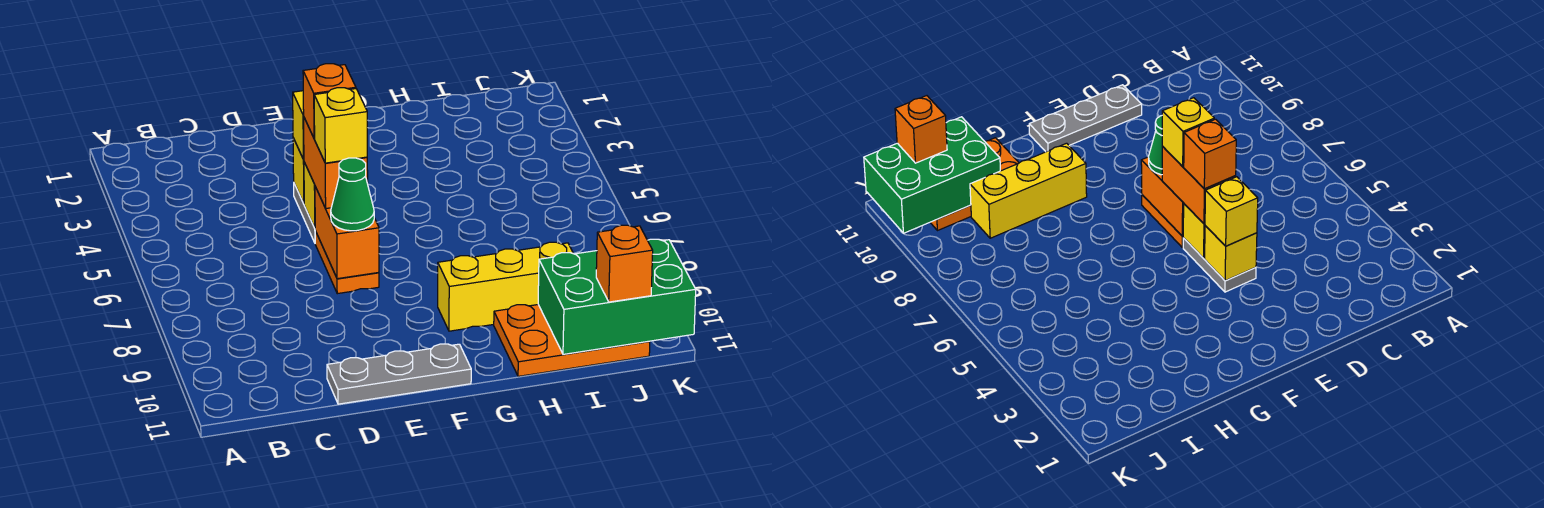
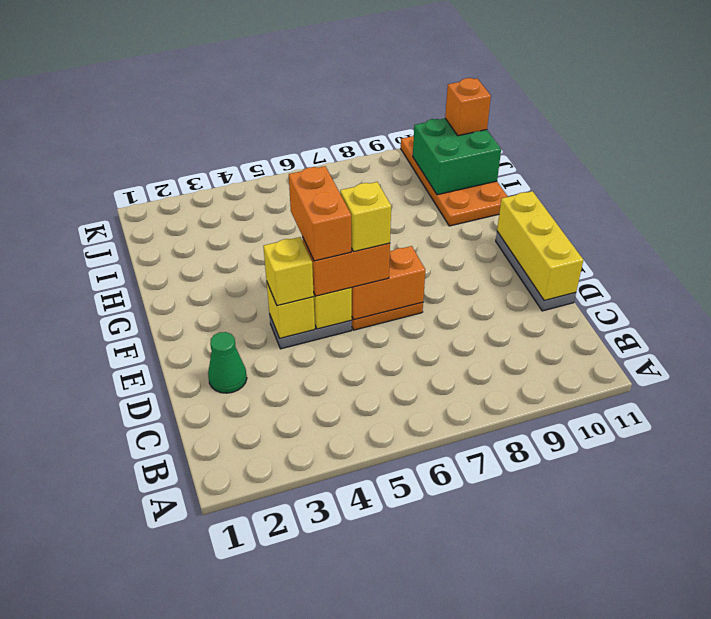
orange brick E5 level 4 -> orange brick E5:F5 level 4
green cone E7 level 3 -> green cone D2 level 1
yellow brick G9:I9 level 1 -> yellow brick D11:F11 level 2
orange plate H10:J11 level 1 -> orange plate H10:K11 level 1
green brick I10:K11 level 2 -> green brick I10:J11 level 2

